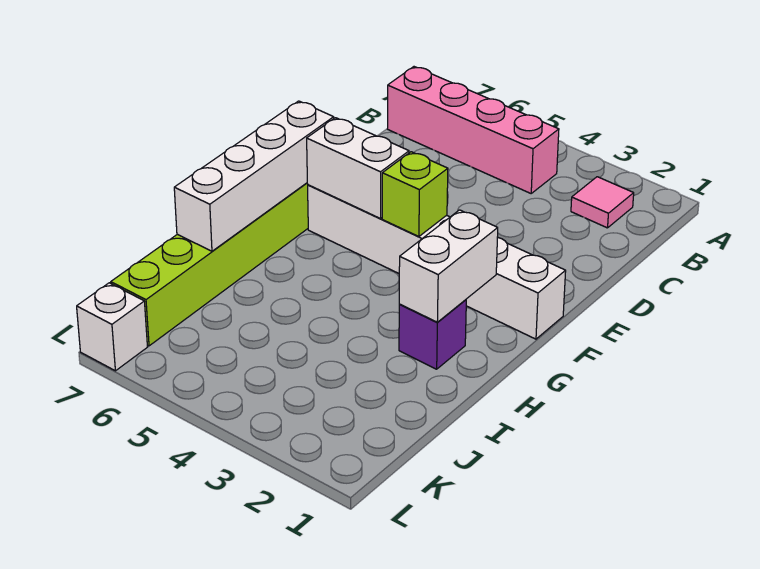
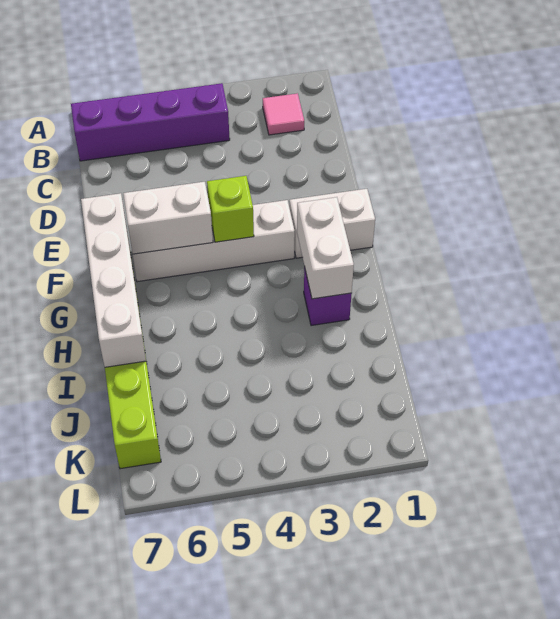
pink brick B4:B7 level 1 -> purple brick B4:B7 level 1
white brick L7 level 1 -> none

